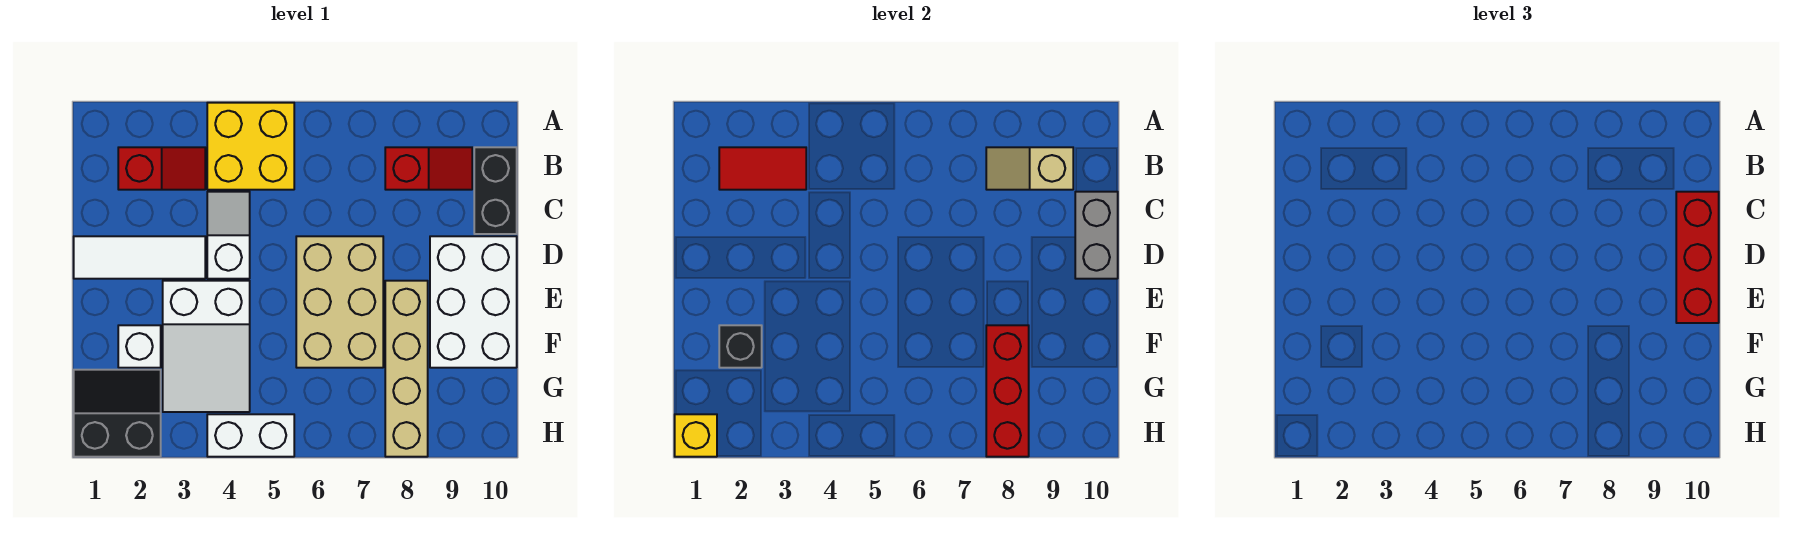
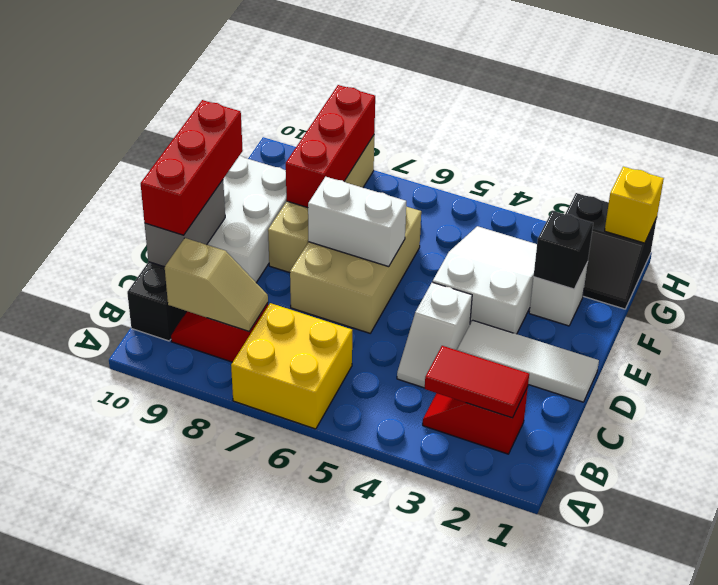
yellow brick A4:B5 level 1 -> yellow brick A6:B7 level 1
white brick H4:H5 level 1 -> white brick E6:E7 level 2

